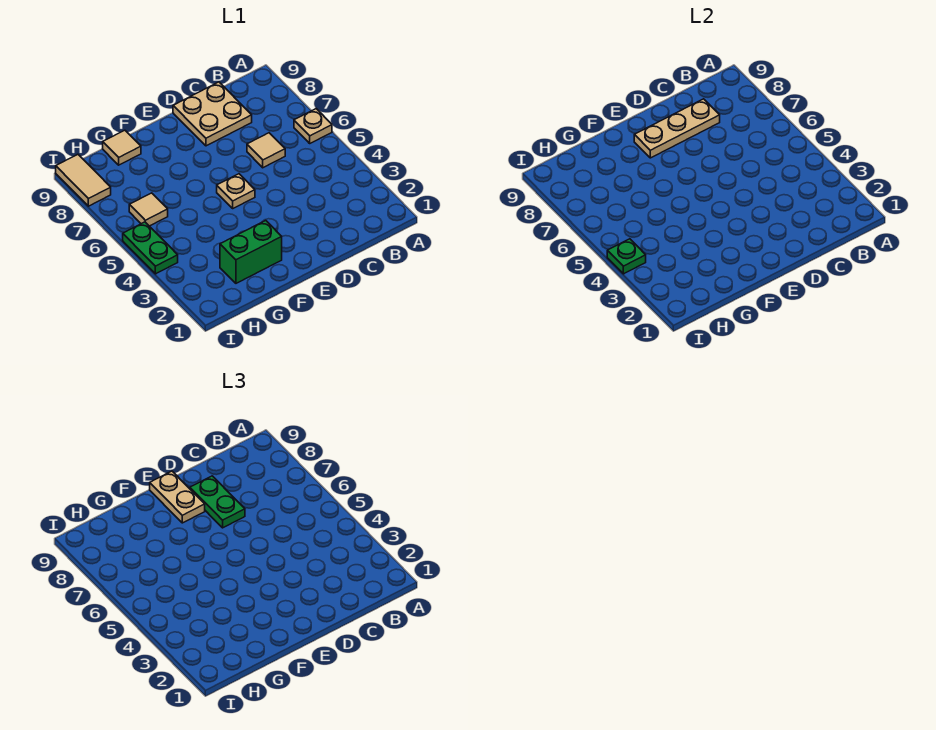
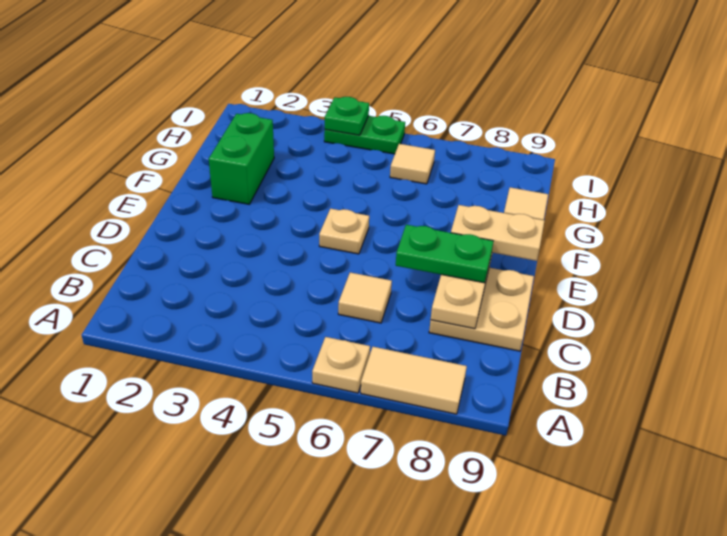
tan tile I8:I9 level 1 -> tan tile A7:A8 level 1

